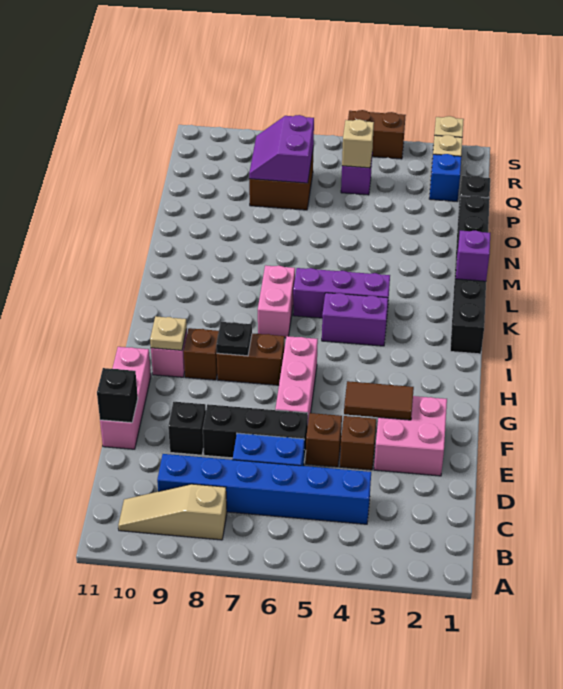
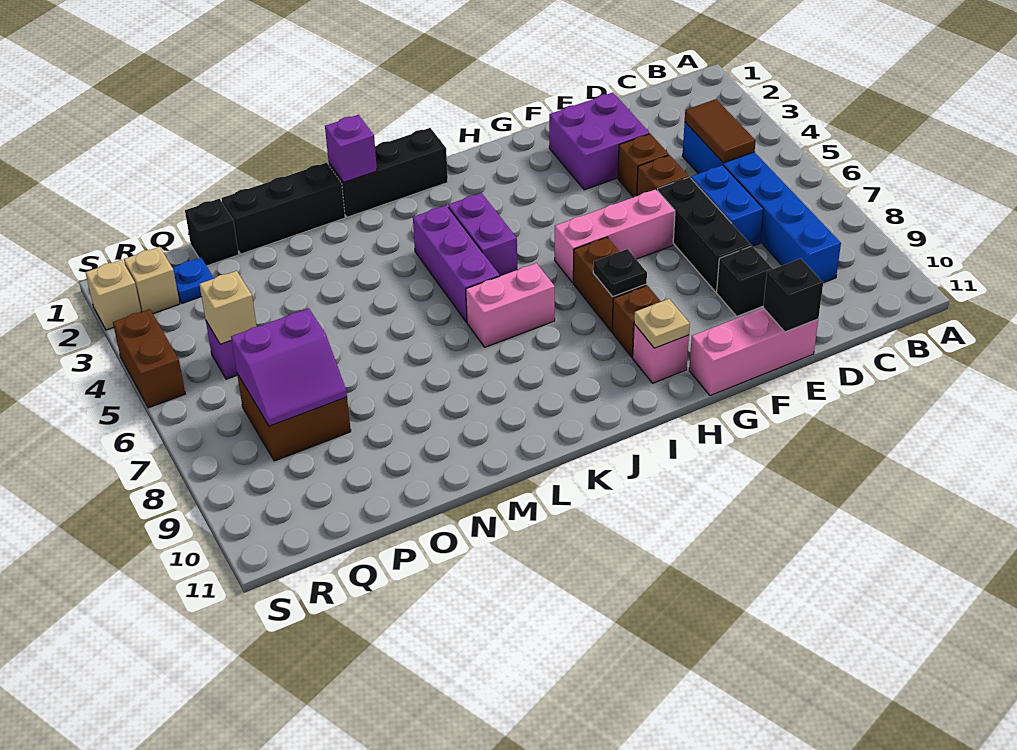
tan slope B8:B10 level 1 top 8 -> none
pink brick E2:F3 level 1 -> purple brick E2:F3 level 1
brown tile F3:F4 level 2 -> brown tile C4:C5 level 2
blue brick Q2 level 1 -> blue plate Q2 level 1

